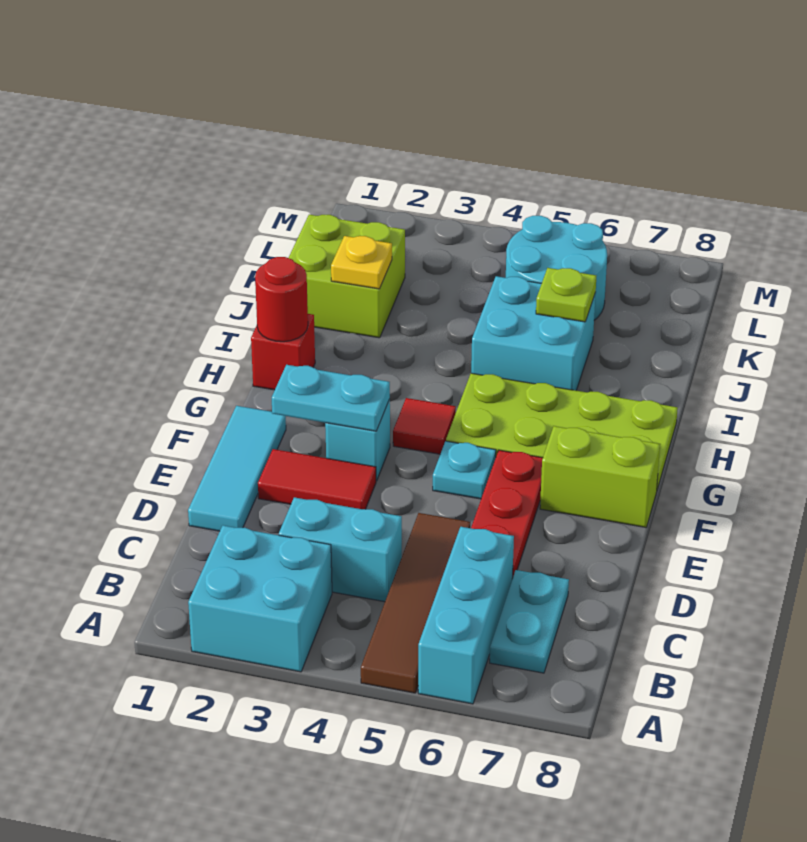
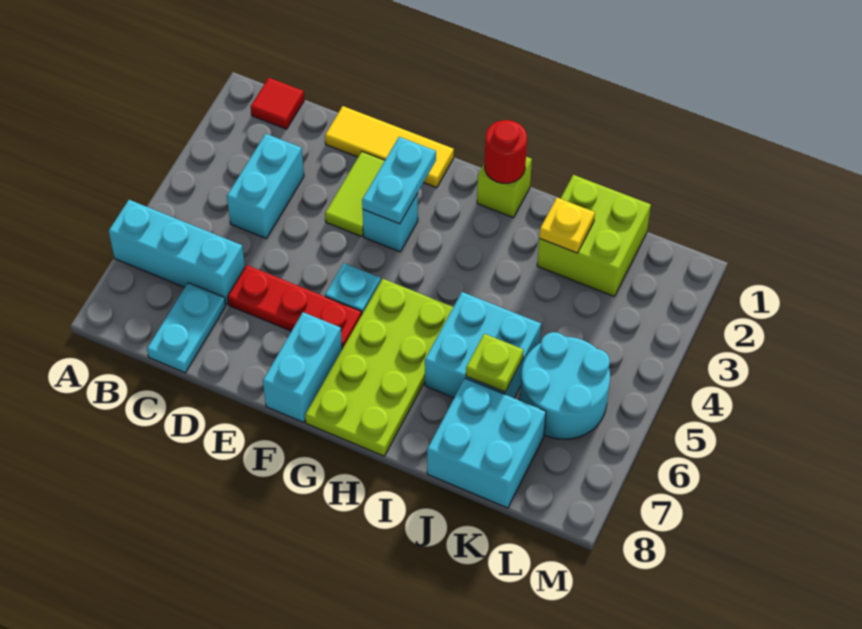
cyan brick A2:B3 level 1 -> cyan brick J7:K8 level 1
brown tile A5:D5 level 1 -> none
cyan plate B7:C7 level 1 -> cyan plate C7:C8 level 1
cyan tile D1:F1 level 1 -> yellow tile D1:F1 level 1
red tile E2:E3 level 1 -> lime tile E2:E3 level 1
lime brick F7:F8 level 1 -> cyan brick F7:F8 level 1
red tile G4 level 1 -> red tile B1 level 1
red brick H1 level 1 -> lime brick H1 level 1

